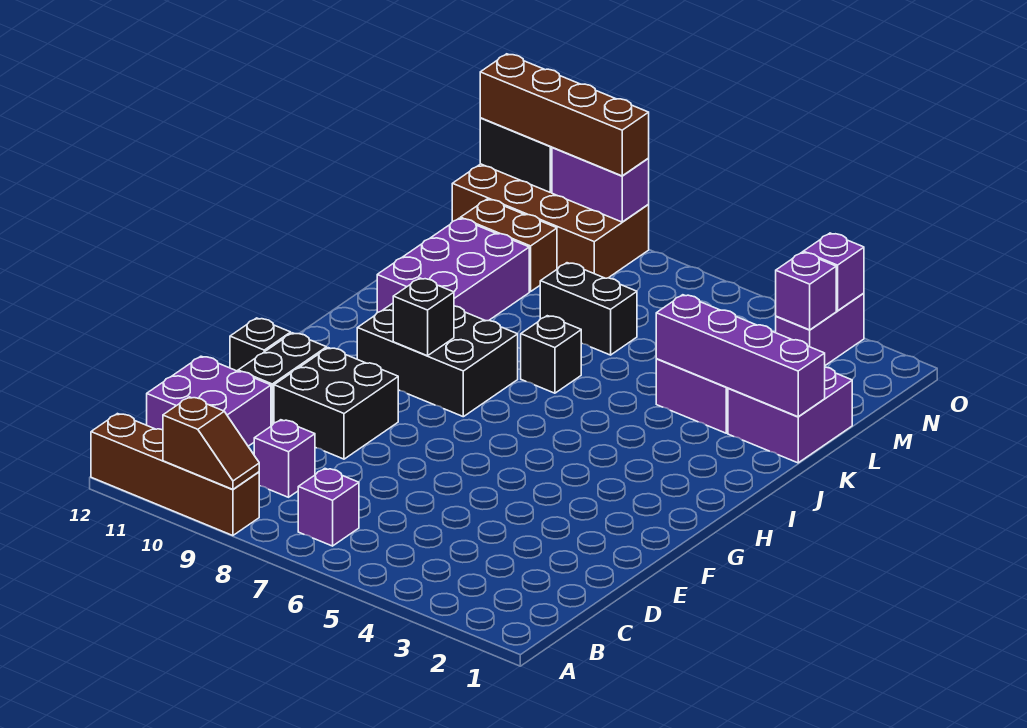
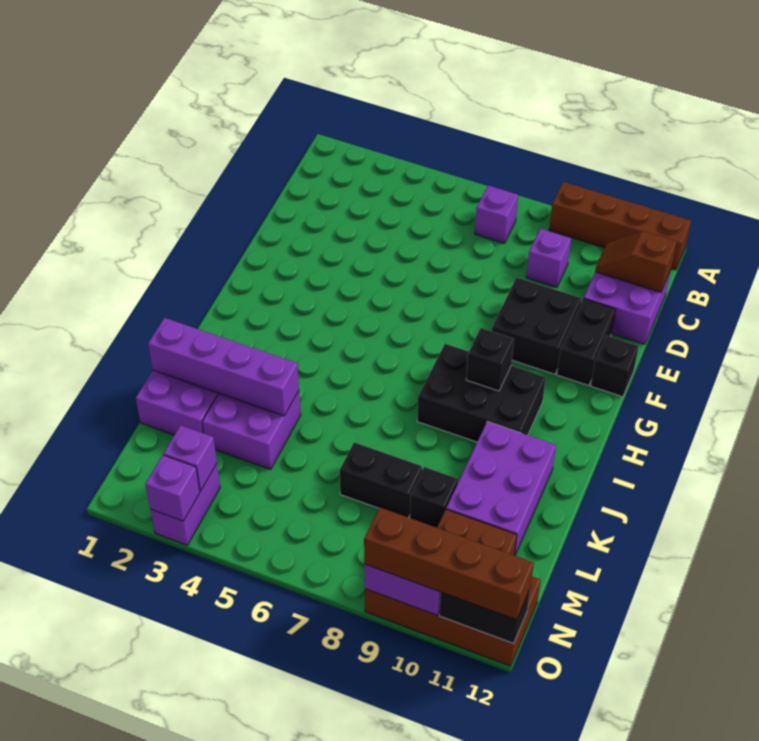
brown slope A9:A10 level 2 top 10 -> brown slope C11:C12 level 2 top 12
black brick J7 level 1 -> black brick L9 level 1

